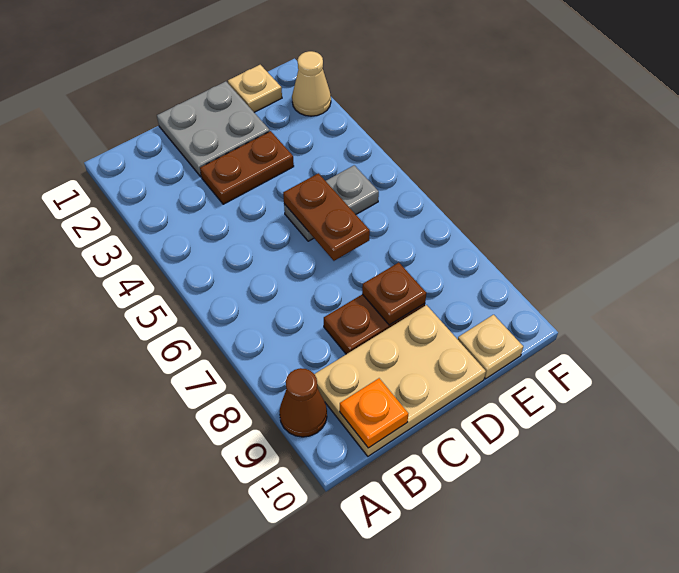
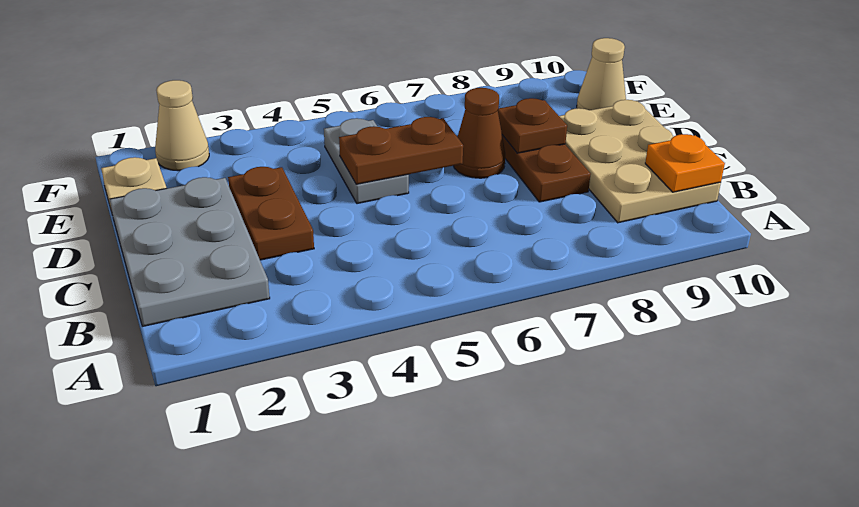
brown cone A9 level 1 -> brown cone D7 level 1
grey plate C1:D2 level 1 -> grey plate B1:D2 level 1
tan plate E10 level 1 -> tan cone E10 level 1

